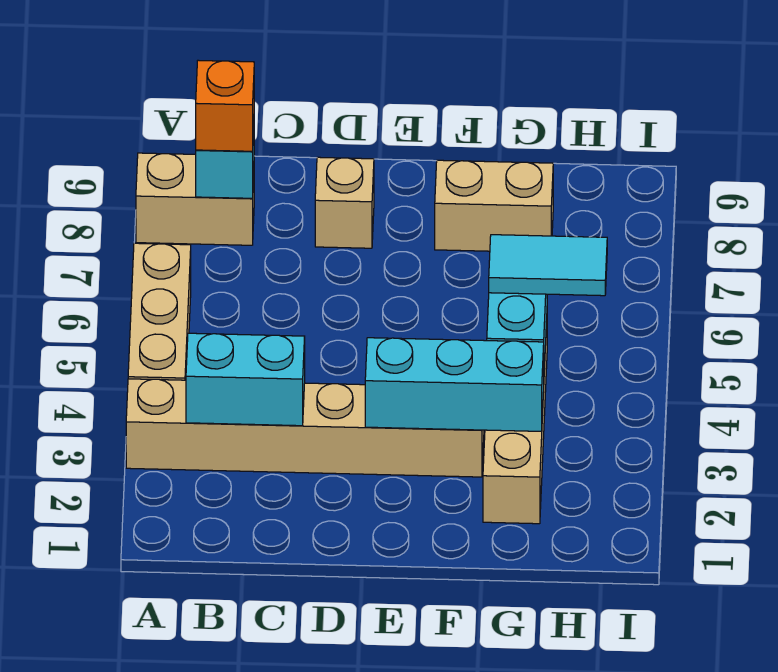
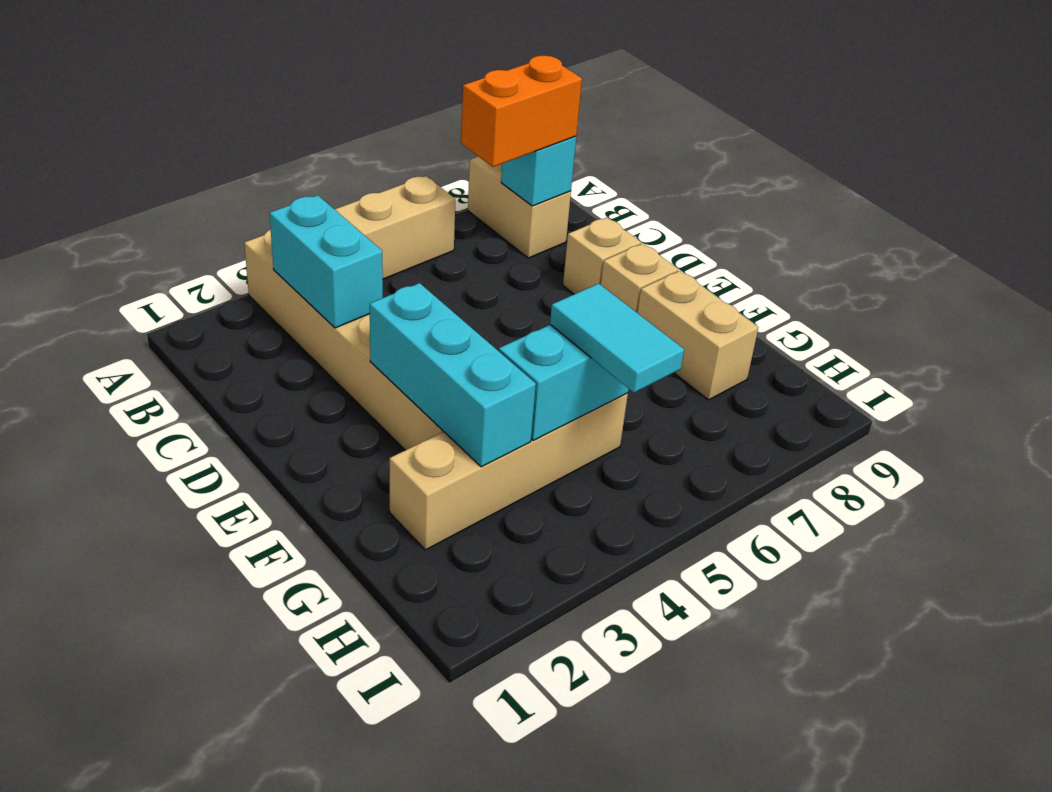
orange brick B8 level 3 -> orange brick B7:B8 level 3
none -> tan brick E8 level 1

